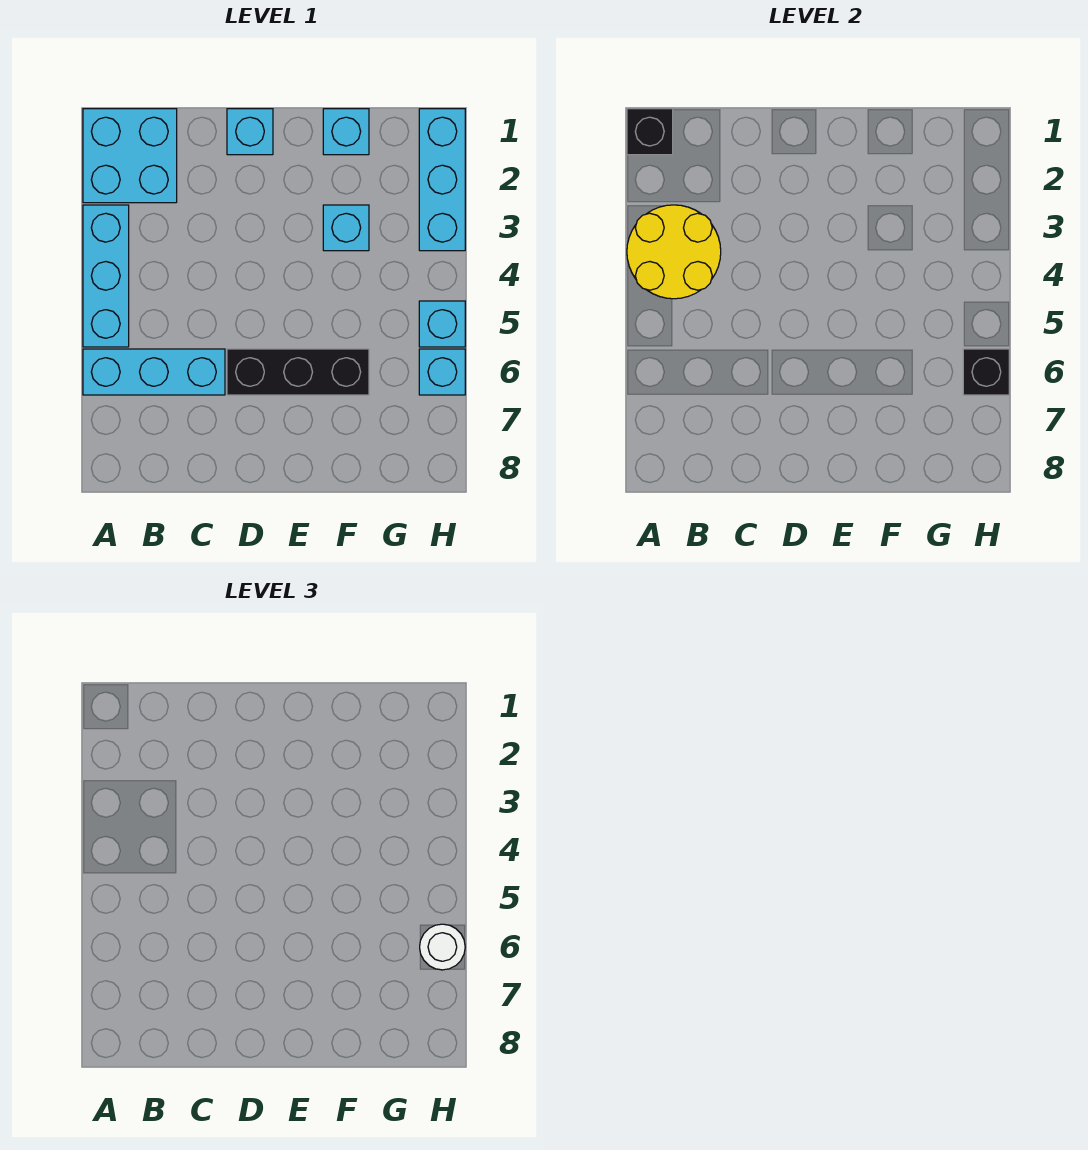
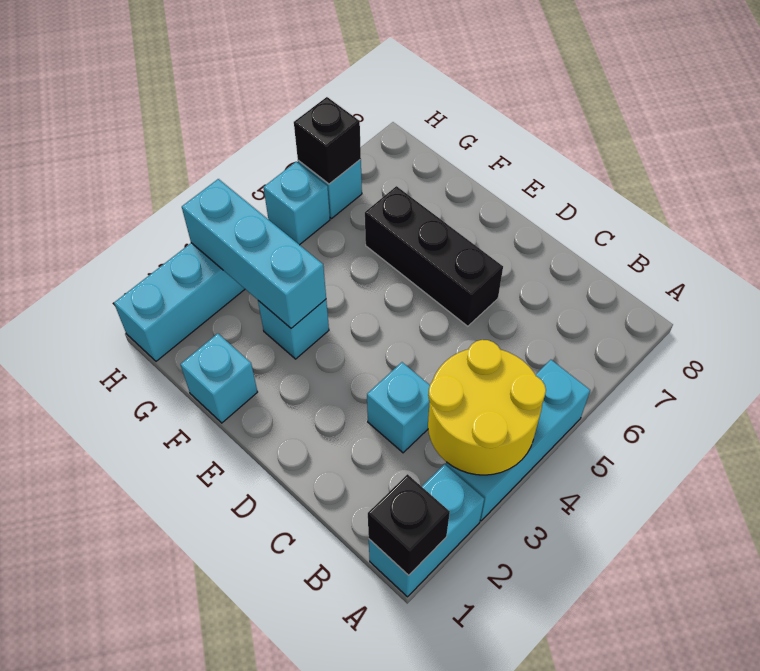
cyan brick A1:B2 level 1 -> cyan brick A1:A2 level 1
cyan brick A6:C6 level 1 -> cyan brick F3:H3 level 2
cyan brick D1 level 1 -> cyan brick C3 level 1
white round brick H6 level 3 -> none

